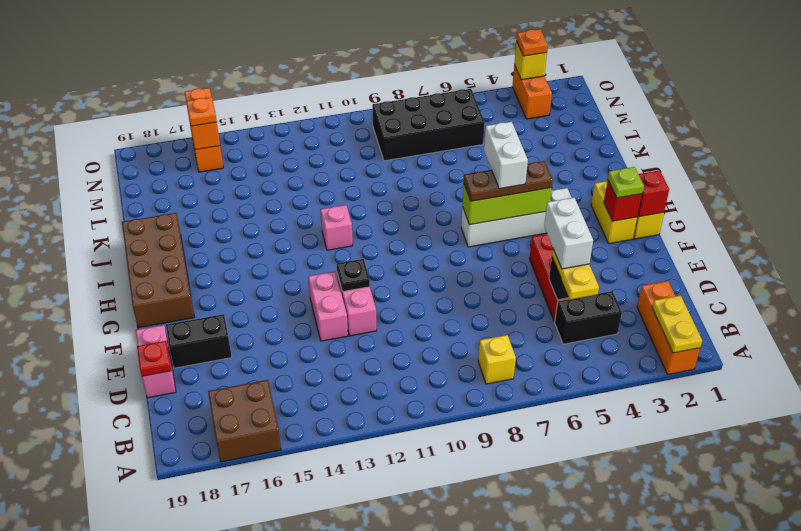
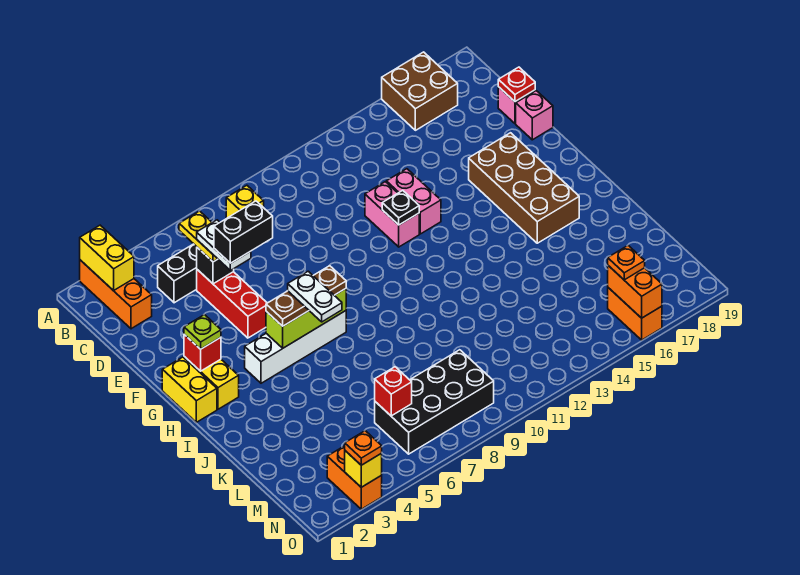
yellow plate A2:B2 level 2 -> yellow brick A2:B2 level 2
white brick D5:E5 level 4 -> white plate D5:E5 level 4
black brick E17:E18 level 1 -> black brick E5:E6 level 5
red brick G1 level 2 -> red brick M6 level 2
brown brick G18:J19 level 1 -> brown brick F16:I17 level 1
white brick H6:I6 level 4 -> white plate H6:I6 level 4
pink brick I12 level 1 -> none

